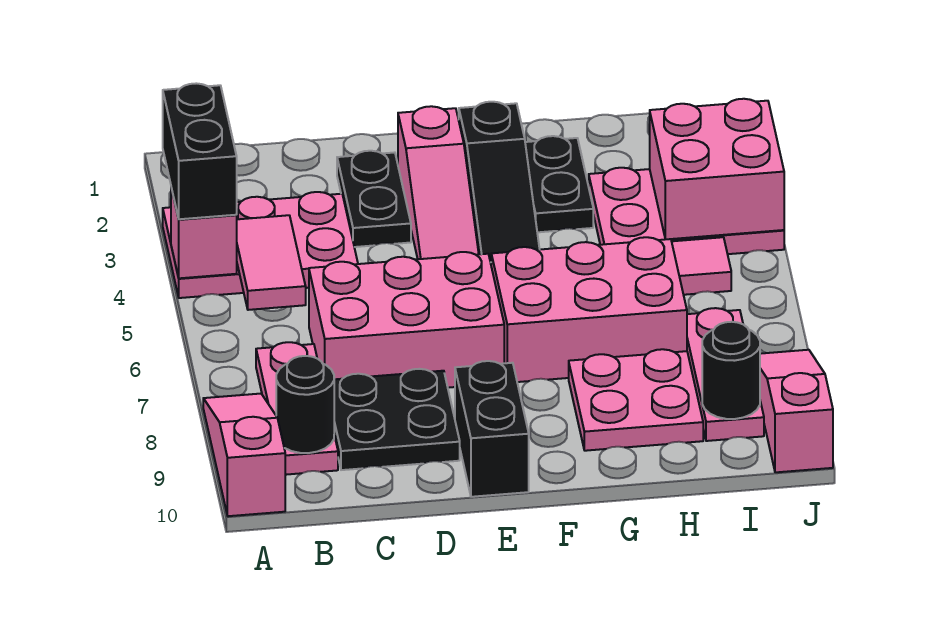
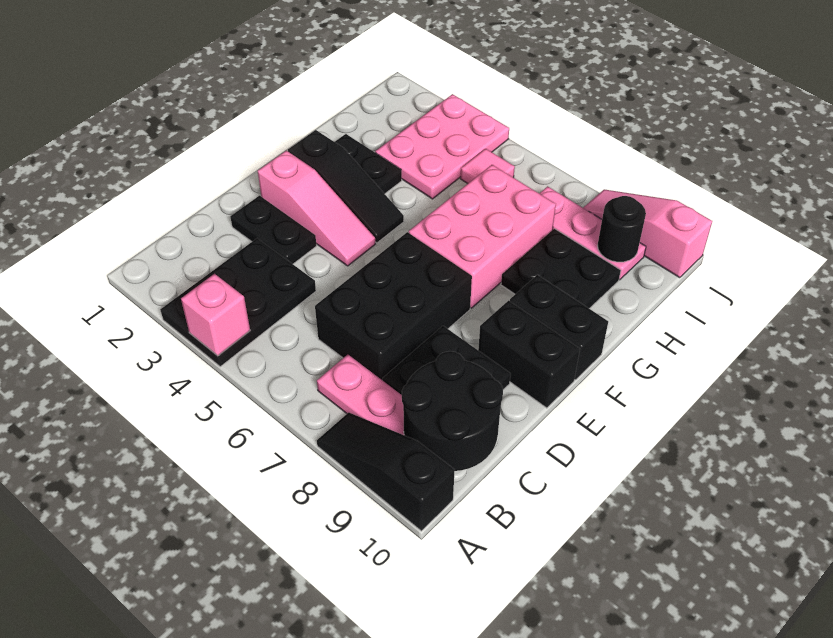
pink plate A3:C4 level 1 -> black plate A3:C4 level 1
black brick A3:A4 level 3 -> black brick F9:F10 level 1
pink slope A8:A10 level 1 top 10 -> black slope A8:A10 level 1 top 10
pink tile B4:B5 level 2 -> none
black round brick B9 level 2 -> black round brick B9:C10 level 2
pink brick C6:E7 level 1 -> black brick C6:E7 level 1
pink plate G8:H9 level 1 -> black plate G8:H9 level 1
pink brick I3:J4 level 2 -> none

